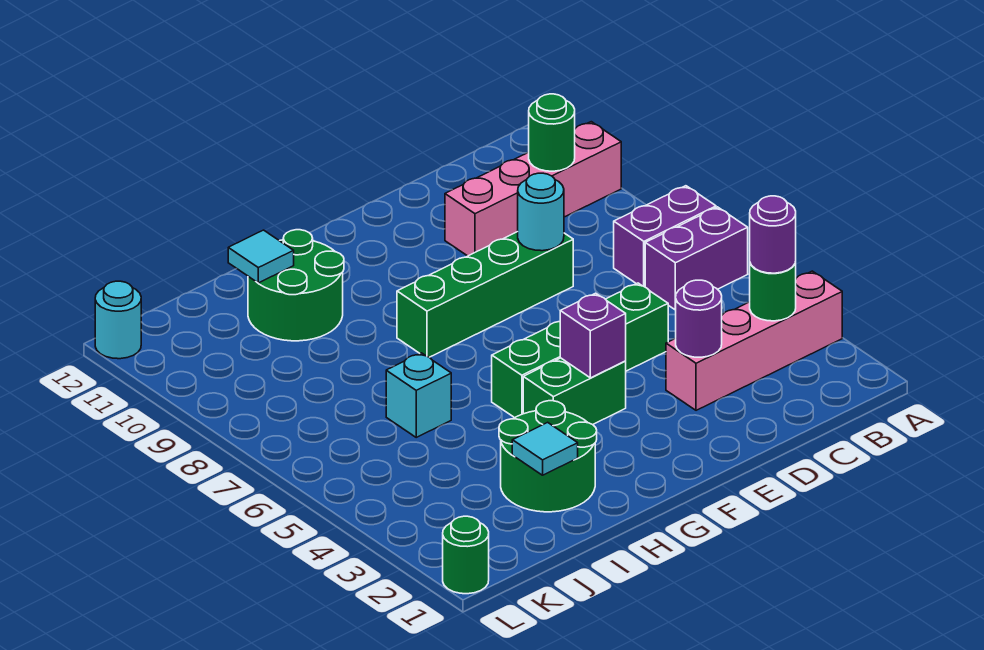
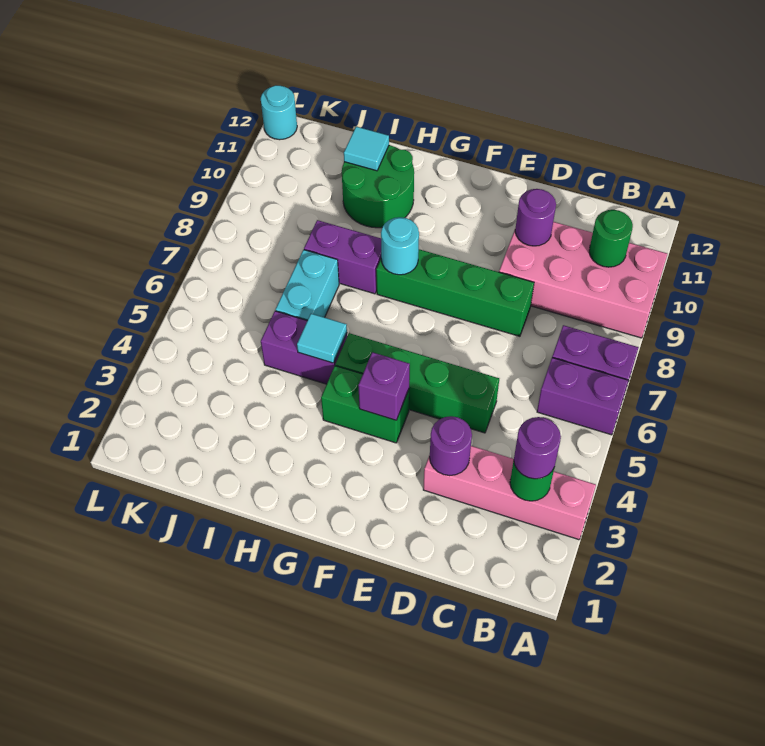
pink brick A10:D10 level 1 -> pink brick A9:D10 level 1
cyan round brick D8 level 2 -> cyan round brick G8 level 2
none -> purple round brick D10 level 2
green round brick H2:I3 level 1 -> none
none -> purple brick H5:I5 level 1
none -> purple brick H8:I8 level 1
cyan tile I2 level 2 -> cyan tile H5 level 2
cyan brick I6 level 1 -> cyan brick I6:I7 level 1
green round brick L1 level 1 -> none

